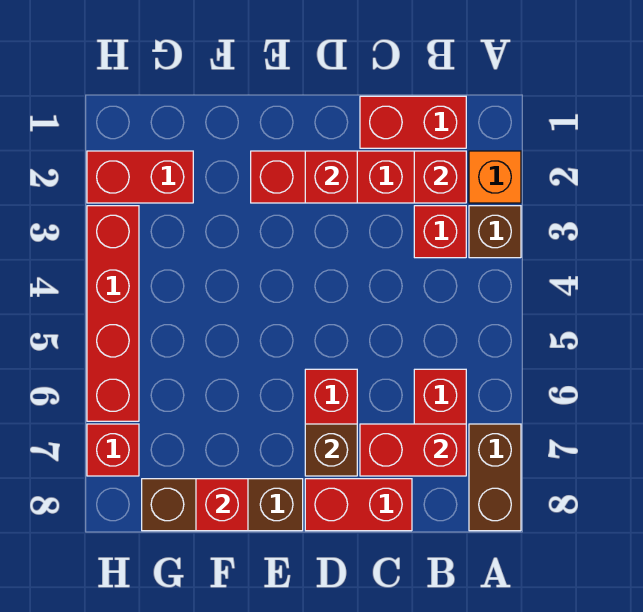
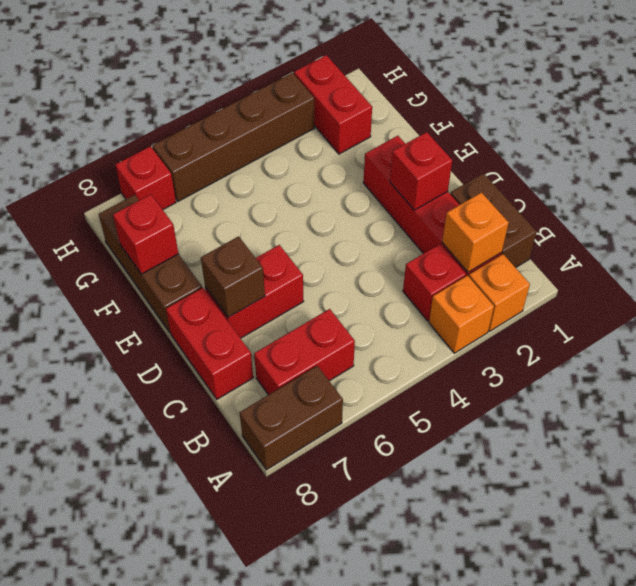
brown brick A3 level 1 -> orange brick A3 level 1
red brick B1:C1 level 1 -> brown brick B1:C1 level 1
red brick B2 level 2 -> orange brick B2 level 2
red brick B7:C7 level 2 -> none
red brick H3:H6 level 1 -> brown brick H3:H6 level 1

